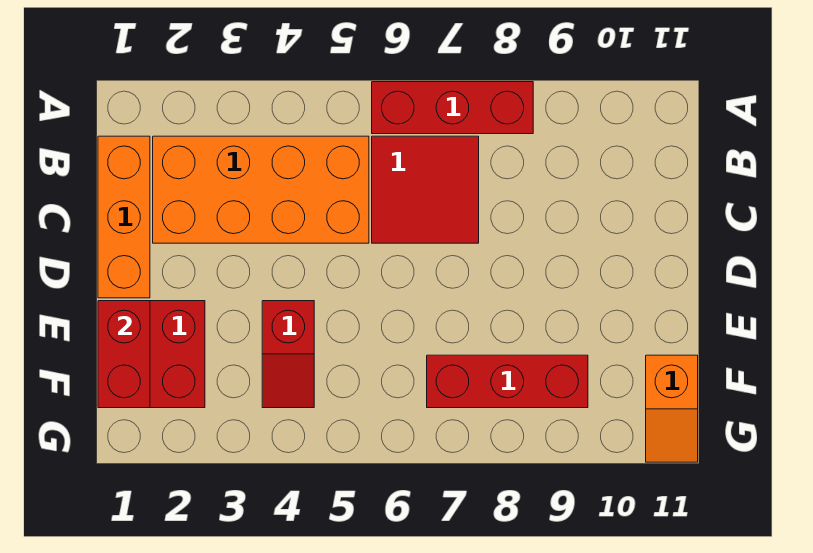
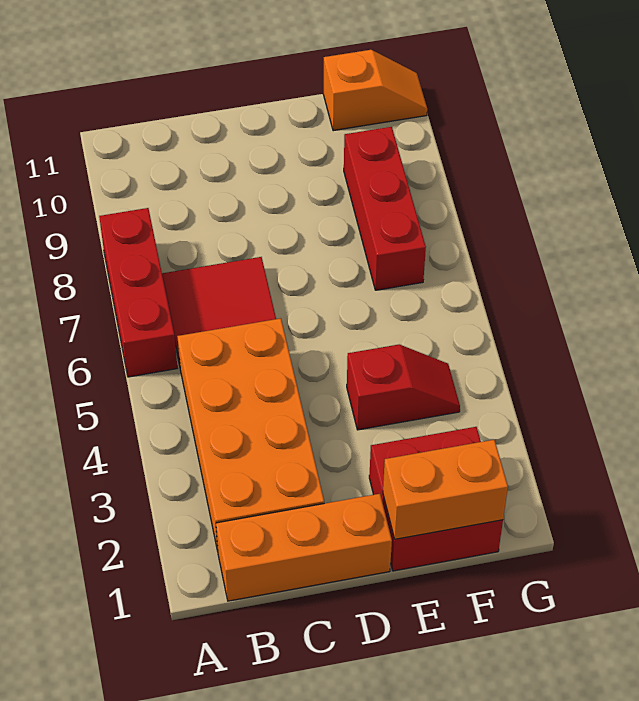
red brick E1:F1 level 2 -> orange brick E1:F1 level 2

